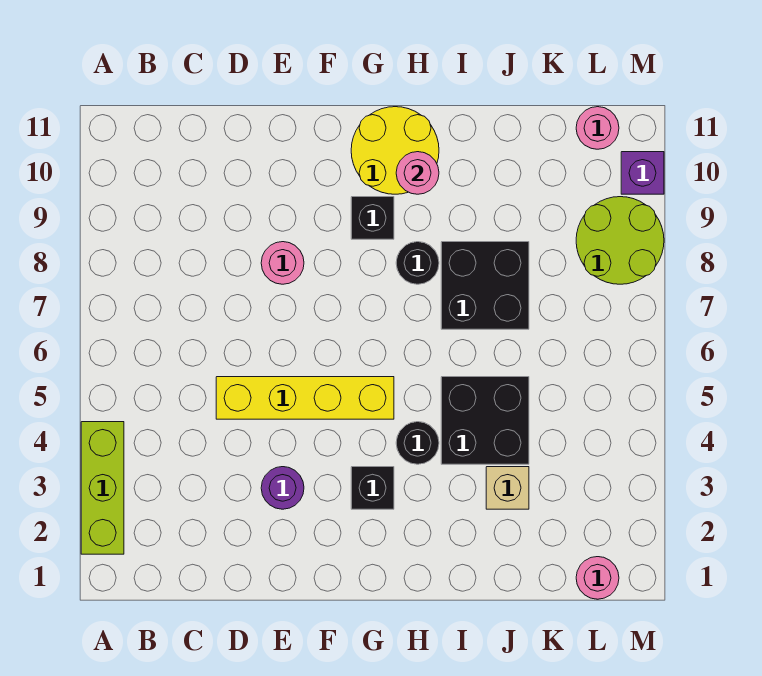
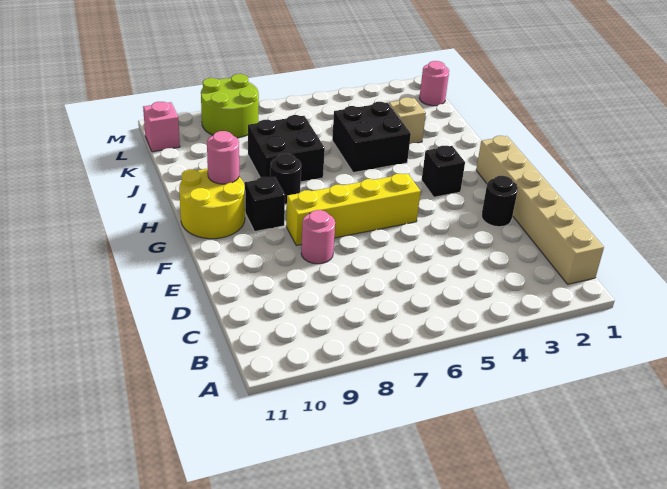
lime brick A2:A4 level 1 -> none
none -> tan brick B1:G1 level 1
yellow brick D5:G5 level 1 -> yellow brick F5:F8 level 1
purple round brick E3 level 1 -> none
black round brick H4 level 1 -> black round brick E2 level 1
pink round brick L11 level 1 -> pink brick L11 level 1
purple brick M10 level 1 -> none

